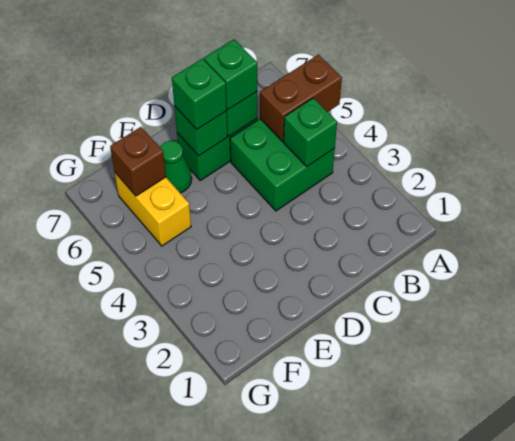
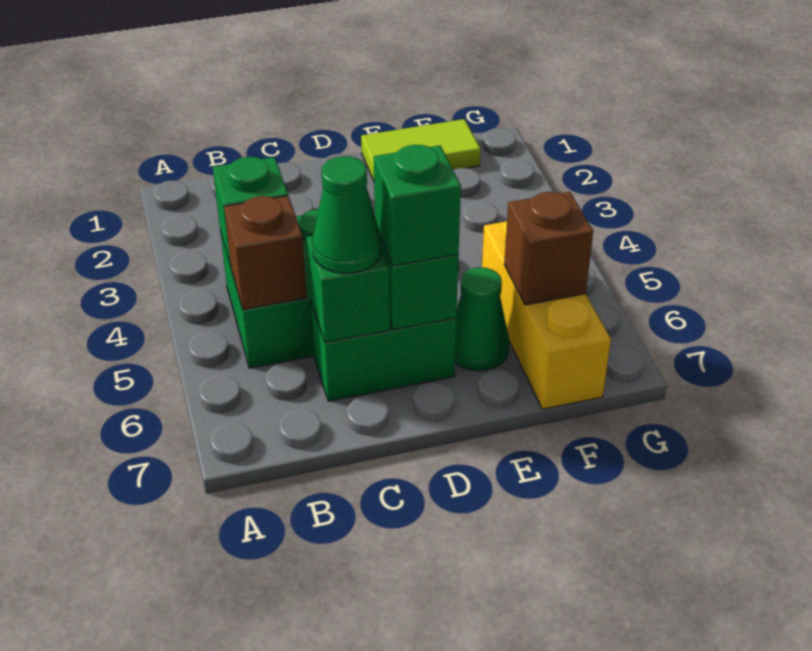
brown brick A5:B5 level 2 -> brown brick B5 level 2
green brick C6 level 3 -> green cone C6 level 3
none -> lime tile E1:F1 level 1
yellow brick F5:F6 level 1 -> yellow brick F5:F7 level 1

